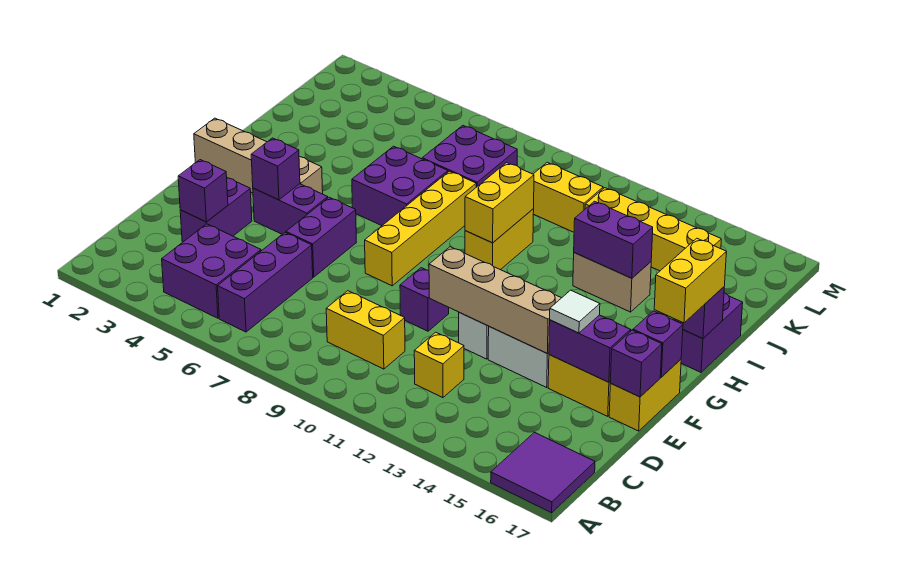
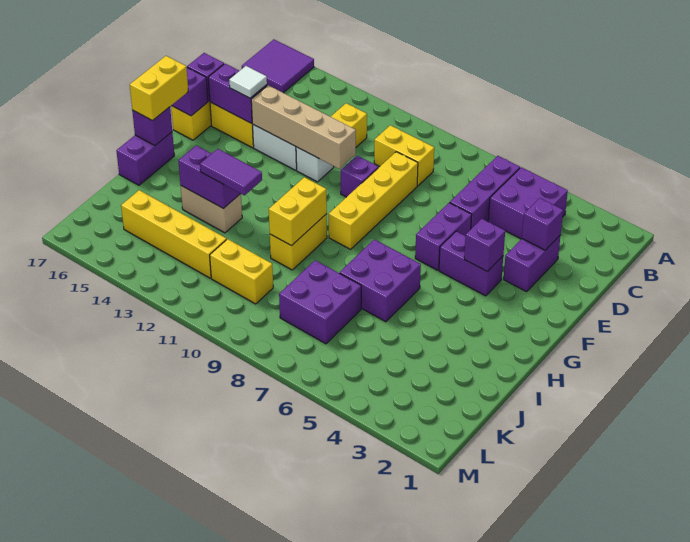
yellow brick F8:I8 level 1 -> yellow brick D9:G9 level 1
tan brick G1:G4 level 1 -> none
none -> purple tile I12:I13 level 3

